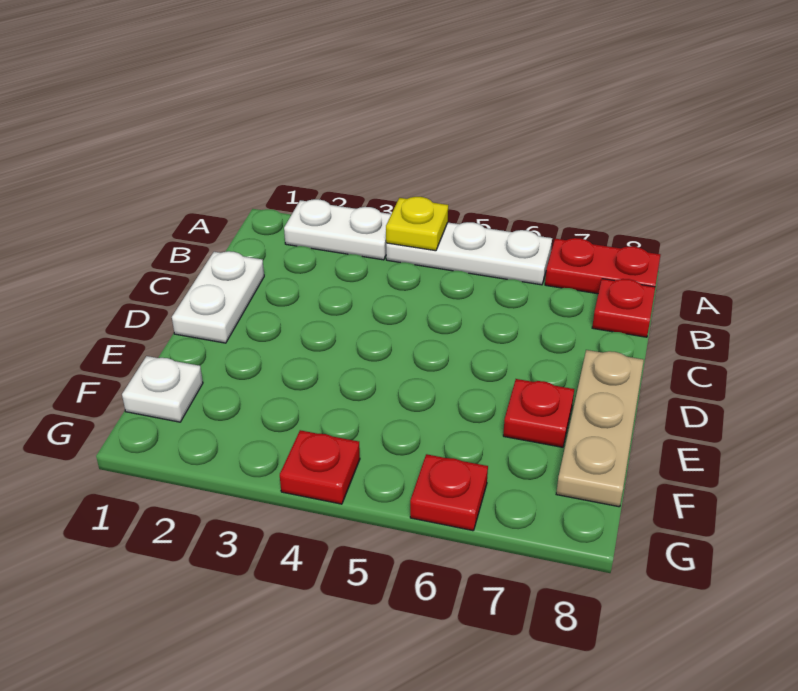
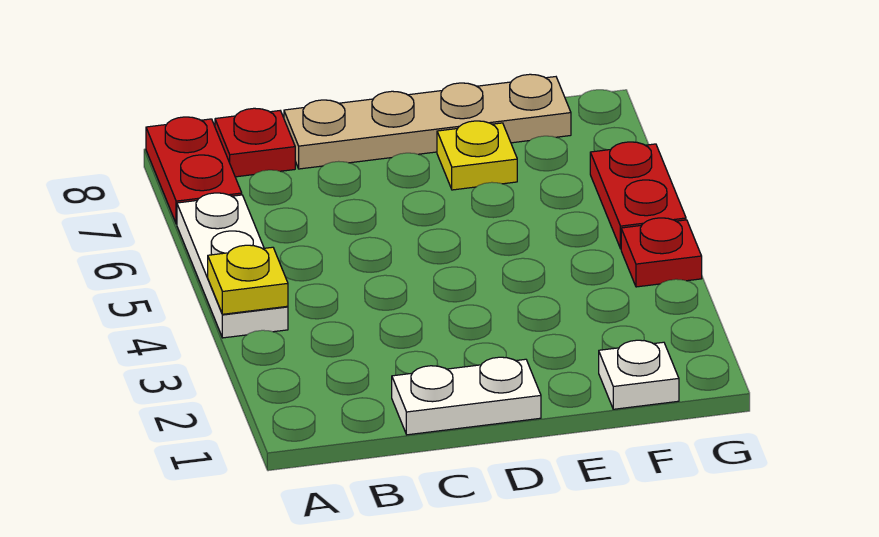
white plate A2:A3 level 1 -> none
tan plate D8:F8 level 1 -> tan plate C8:F8 level 1
red plate E7 level 1 -> yellow plate E7 level 1
red plate G6 level 1 -> red plate G5:G6 level 1

